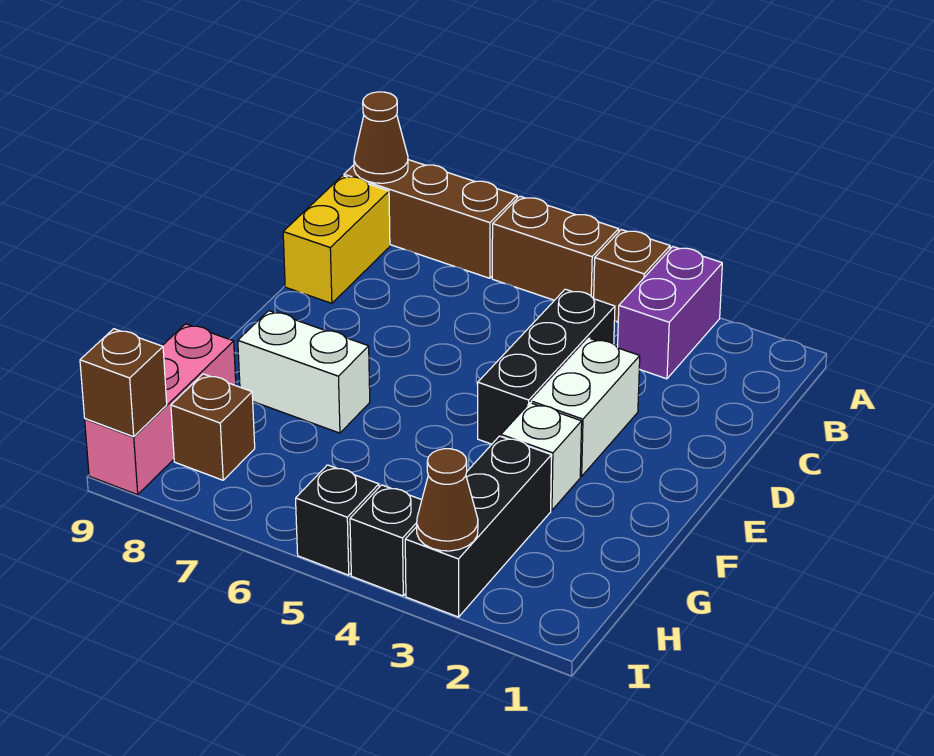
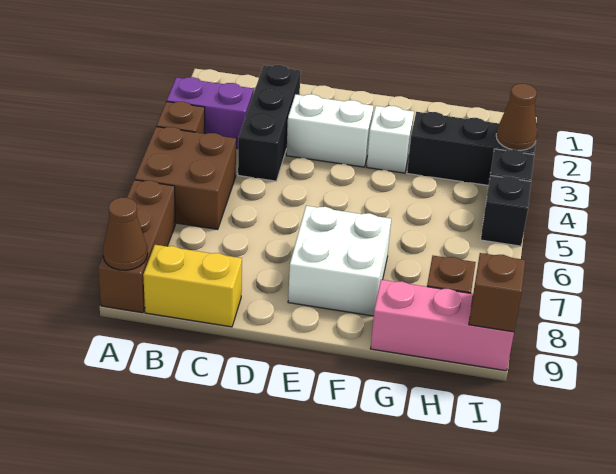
brown brick A5:A6 level 1 -> brown brick A5:B6 level 1
black brick C4:E4 level 1 -> black brick C2:C4 level 1
white brick F7:F8 level 1 -> white brick E7:F8 level 1

